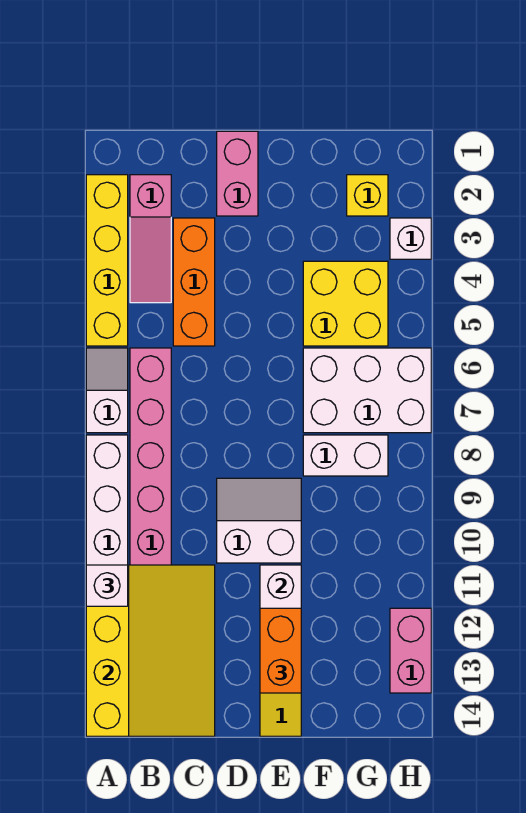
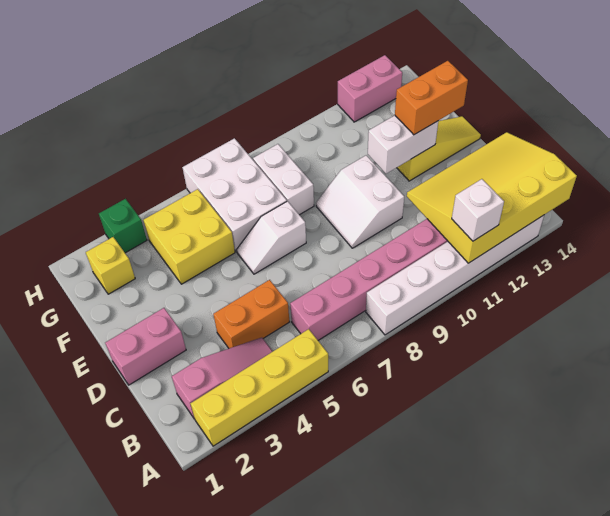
white slope A6:A7 level 1 top 7 -> white slope E6:E7 level 1 top 7
orange brick C3:C5 level 1 -> orange brick C4:C5 level 1
white brick H3 level 1 -> green brick H3 level 1

